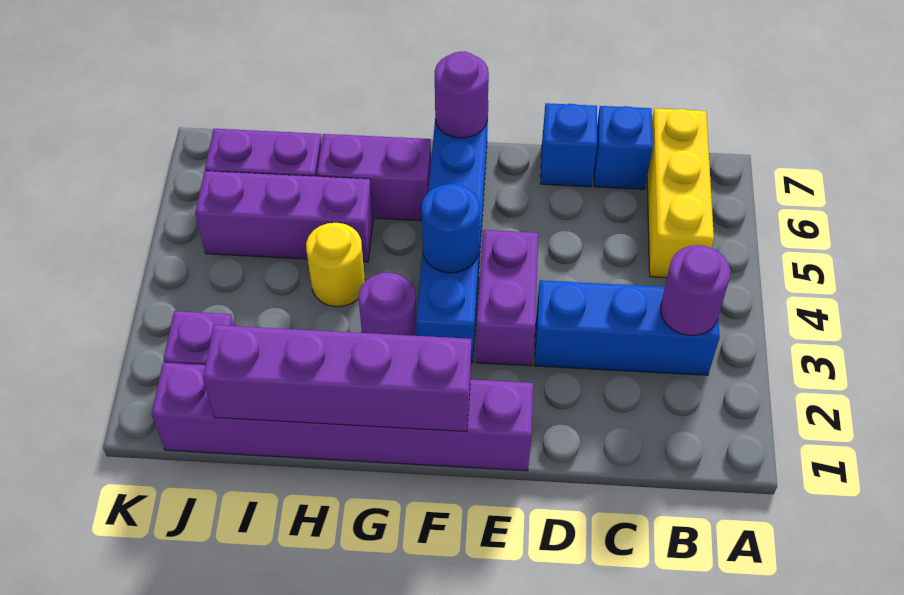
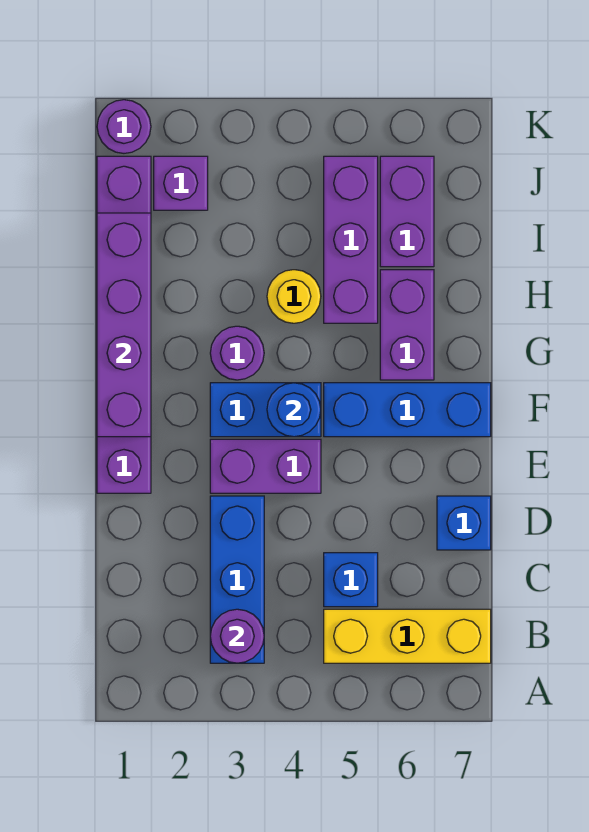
blue brick C7 level 1 -> blue brick C5 level 1
purple round brick F7 level 2 -> purple round brick K1 level 1

